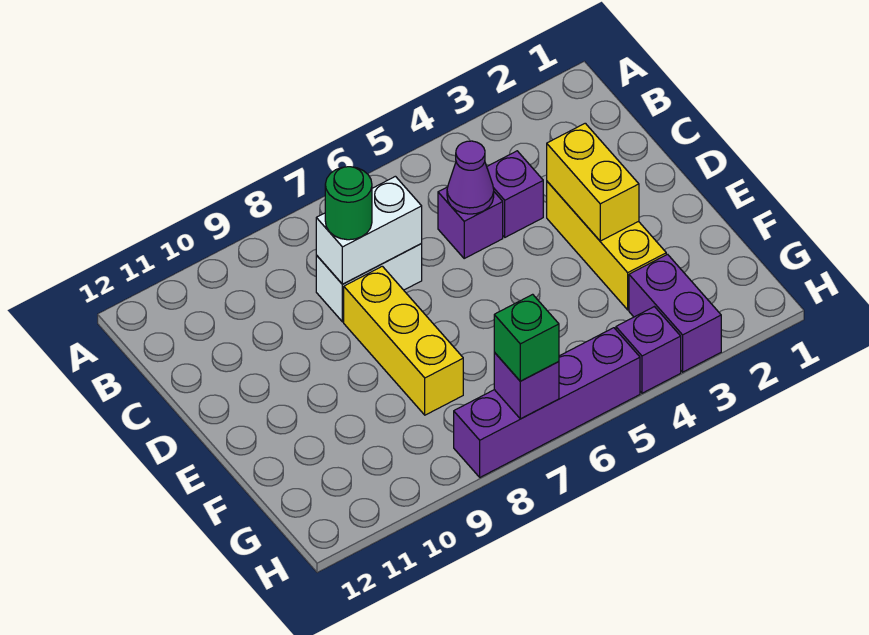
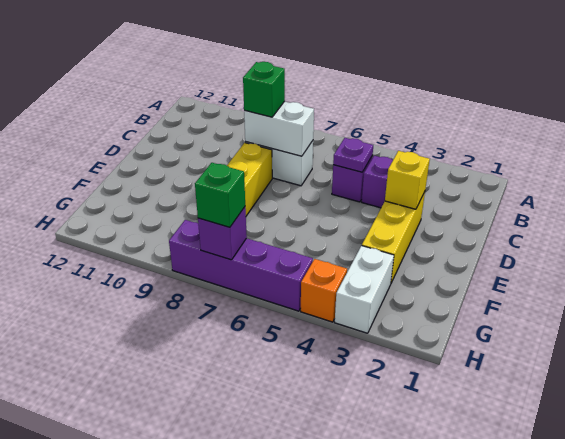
purple cone C5 level 2 -> purple plate C5 level 2
green round brick C8 level 3 -> green brick C8 level 3
yellow brick D3:E3 level 2 -> yellow brick D3 level 2
purple brick G3:H3 level 1 -> white brick G3:H3 level 1
purple brick H4 level 1 -> orange brick H4 level 1

